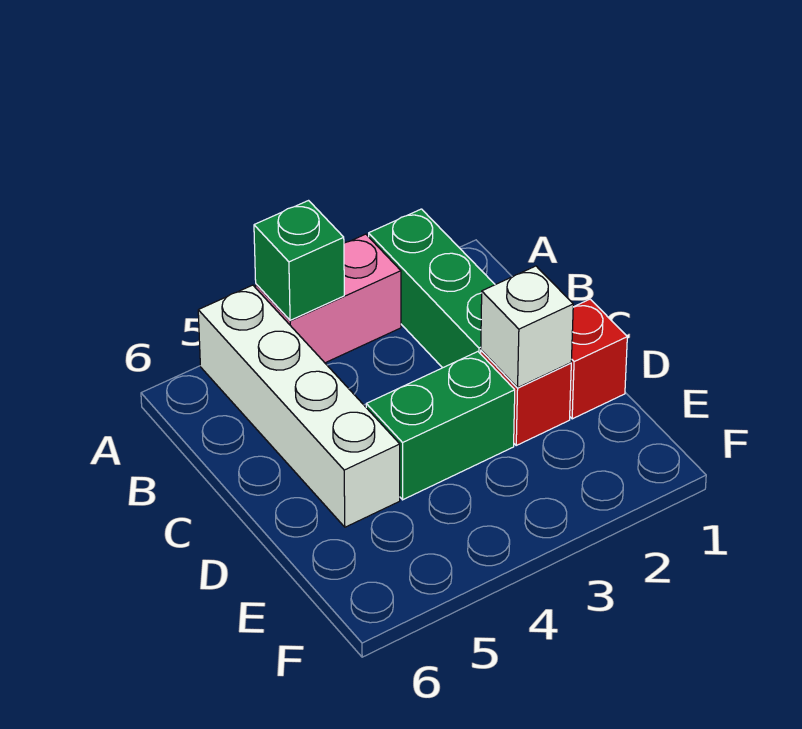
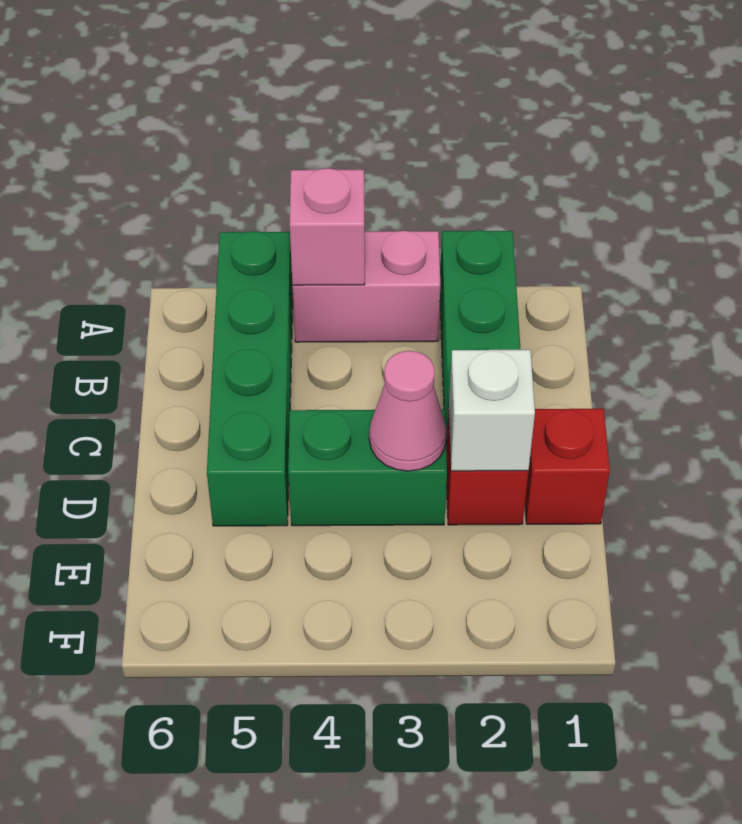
green brick A4 level 2 -> pink brick A4 level 2
white brick A5:D5 level 1 -> green brick A5:D5 level 1
none -> pink cone D3 level 2

